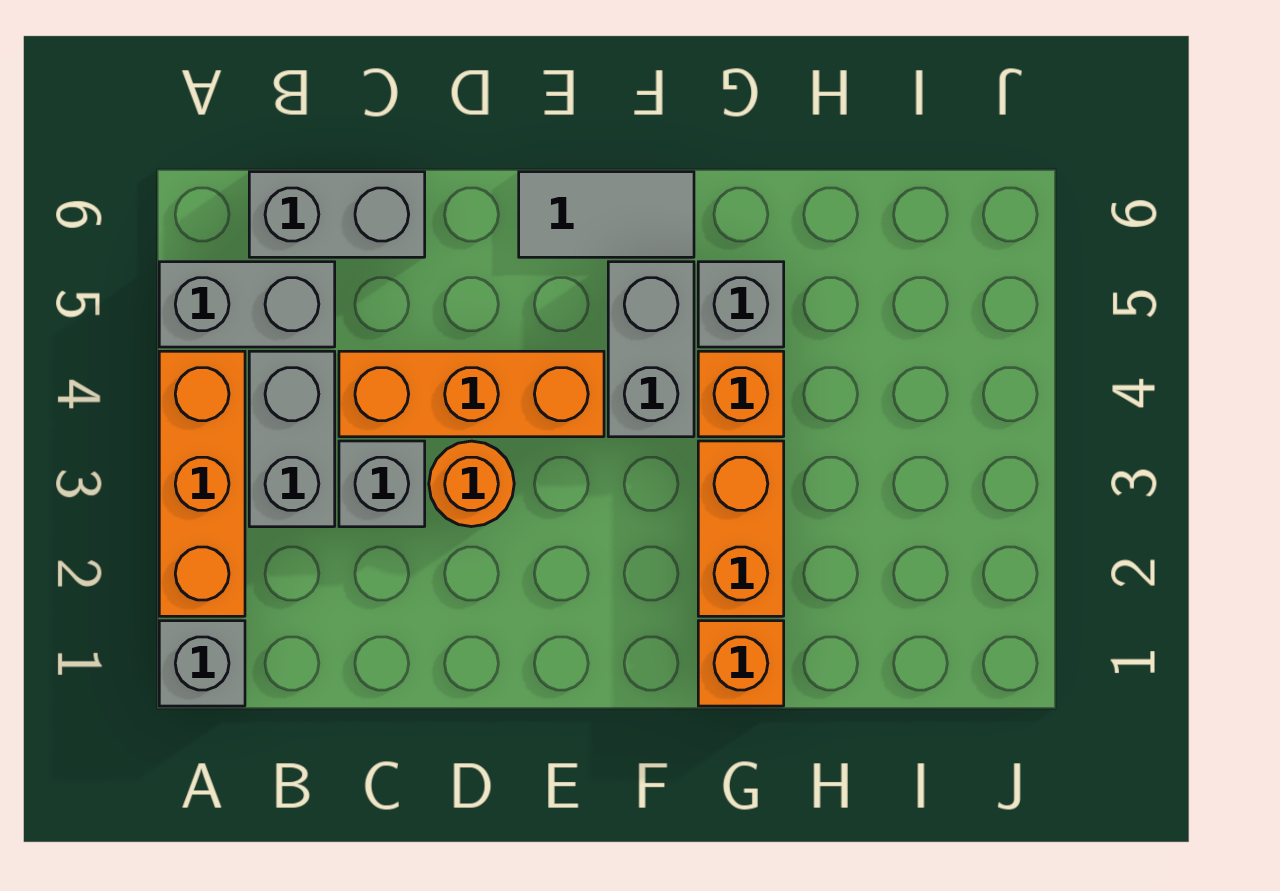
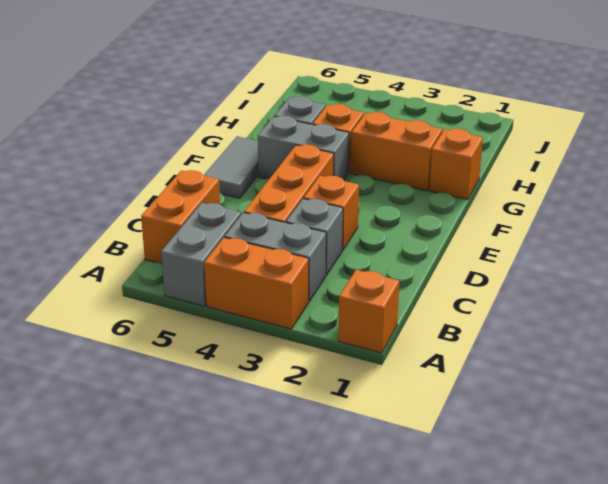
grey brick A1 level 1 -> orange brick A1 level 1
orange brick A2:A4 level 1 -> orange brick A3:A4 level 1
grey brick B6:C6 level 1 -> orange brick B6:C6 level 1
orange round brick D3 level 1 -> orange brick D3 level 1

